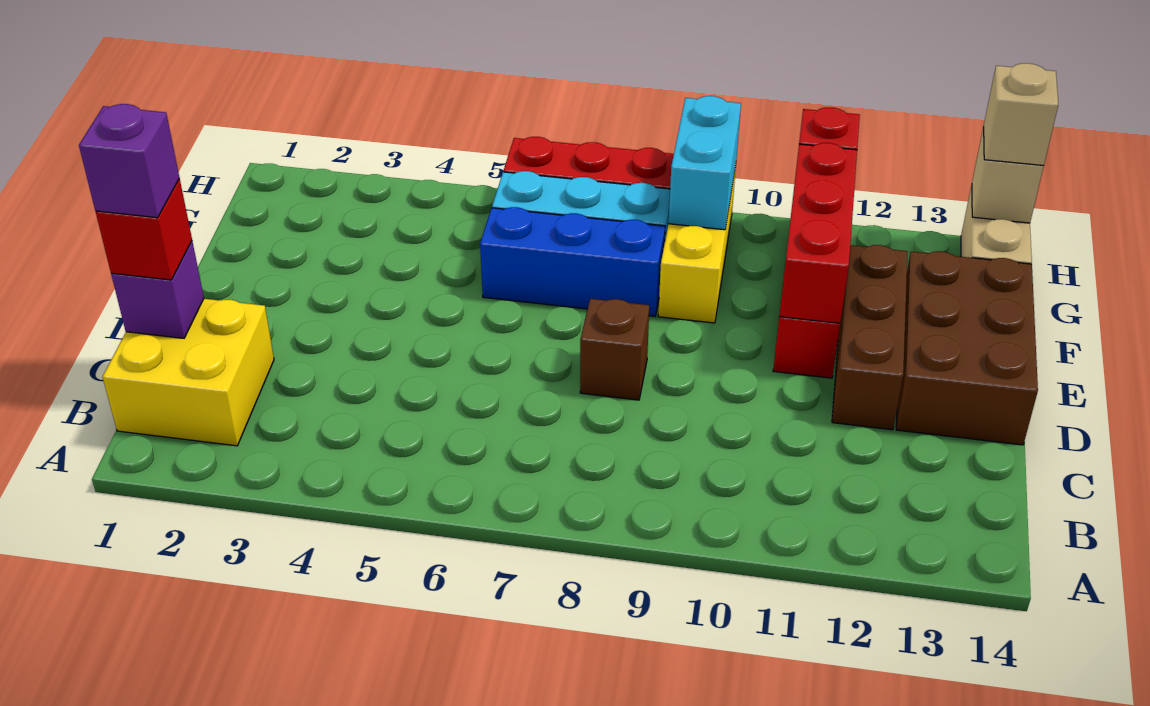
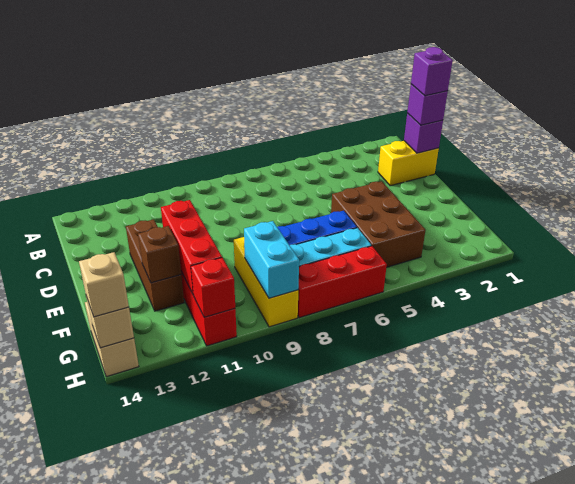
yellow brick B1:C2 level 1 -> yellow brick C1:C2 level 1
red brick C1 level 3 -> purple brick C1 level 3
brown brick D8 level 1 -> brown brick F12 level 2
brown brick D13:F14 level 1 -> brown brick E4:G5 level 1

